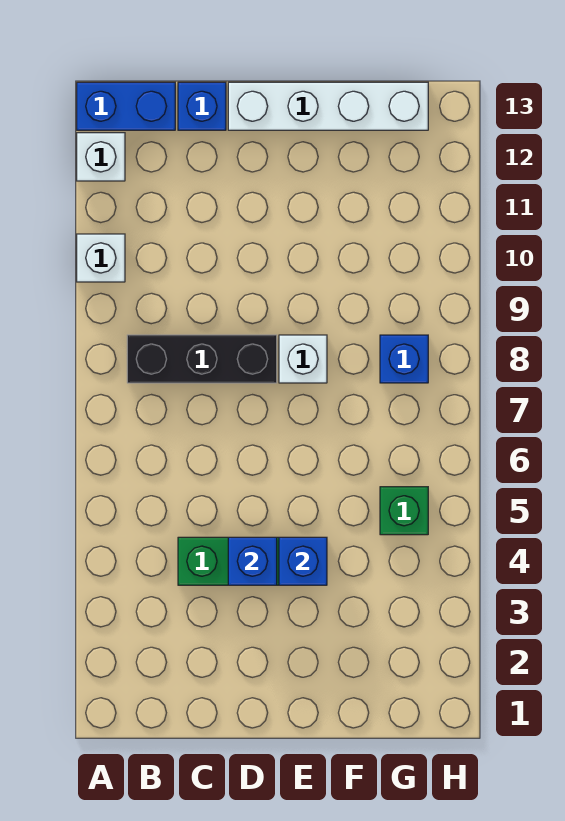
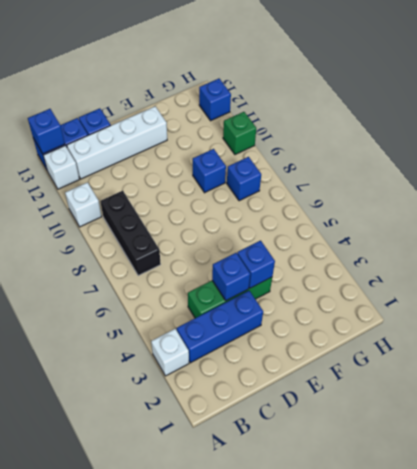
none -> blue brick A13 level 2
none -> blue brick B3:D3 level 1
black brick B8:D8 level 1 -> black brick B7:B9 level 1
white brick D13:G13 level 1 -> white brick B12:E12 level 1
white brick E8 level 1 -> white brick A3 level 1
none -> blue brick F9 level 1
green brick G5 level 1 -> green brick H10 level 1
none -> blue brick H12 level 1

